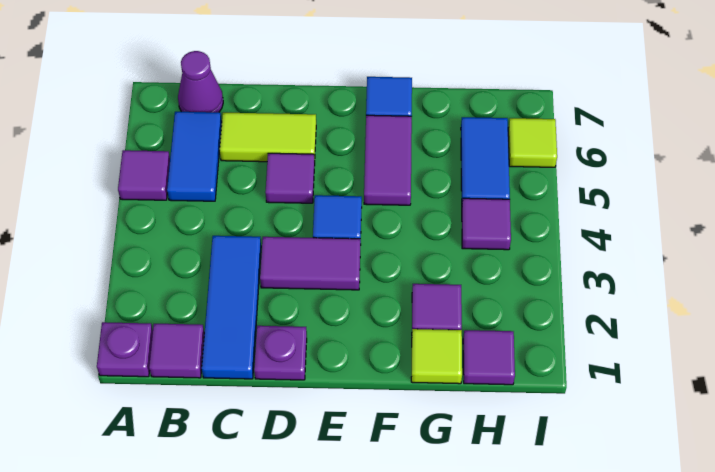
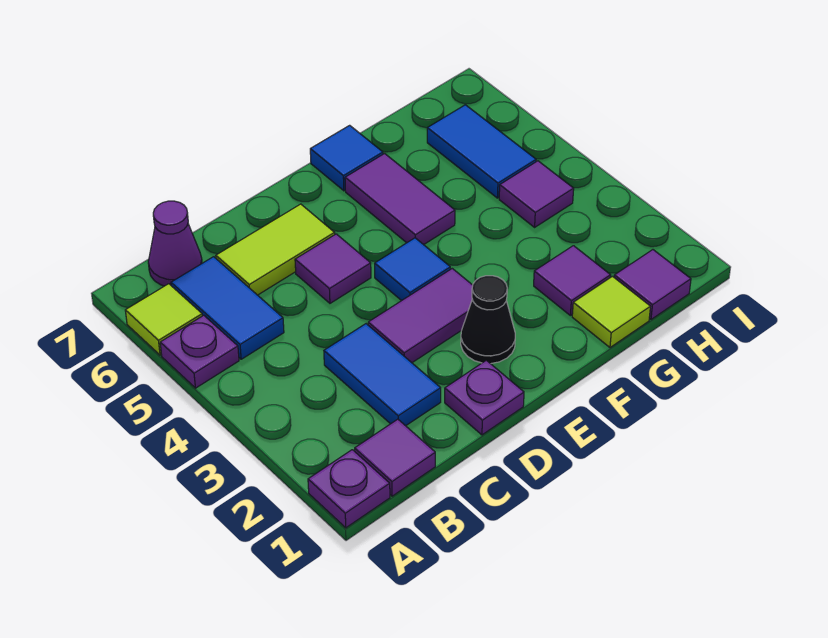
purple tile A5 level 1 -> purple plate A5 level 1
blue tile C1:C3 level 1 -> blue tile C2:C3 level 1
none -> black cone E2 level 1
lime tile I6 level 1 -> lime tile A6 level 1

